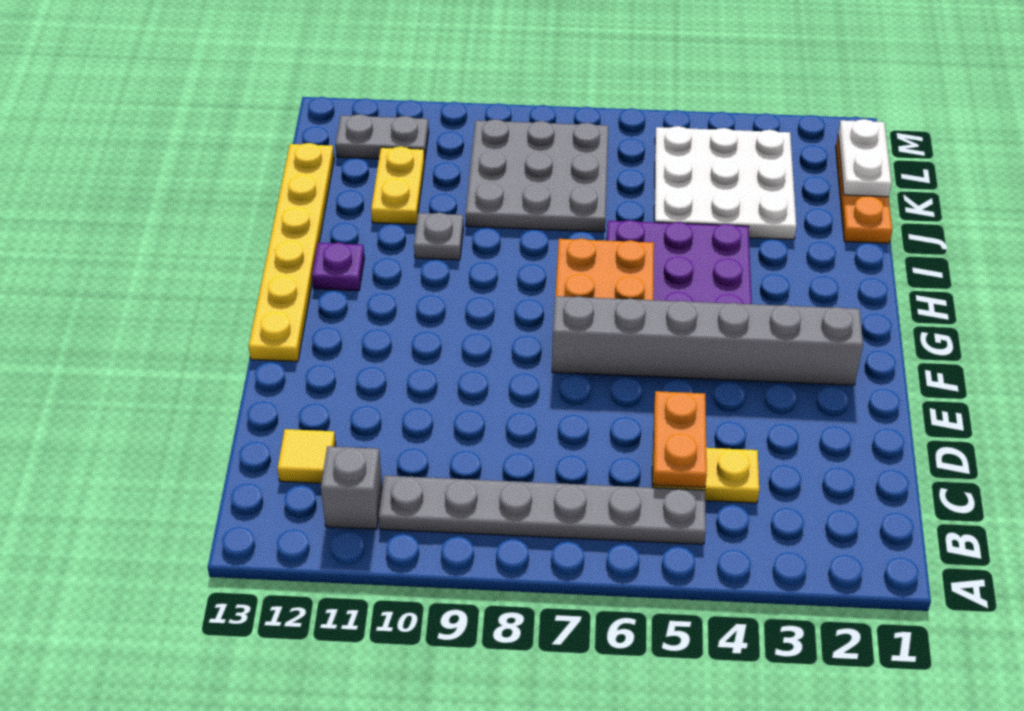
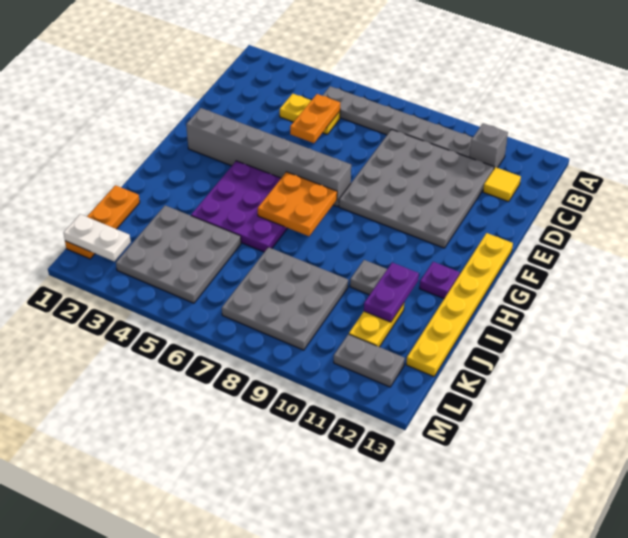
none -> grey plate C8:F11 level 1
none -> purple plate I11:J11 level 2
white plate J3:L5 level 1 -> grey plate J3:L5 level 1
white plate K1:L1 level 2 -> white plate L1:L2 level 2

